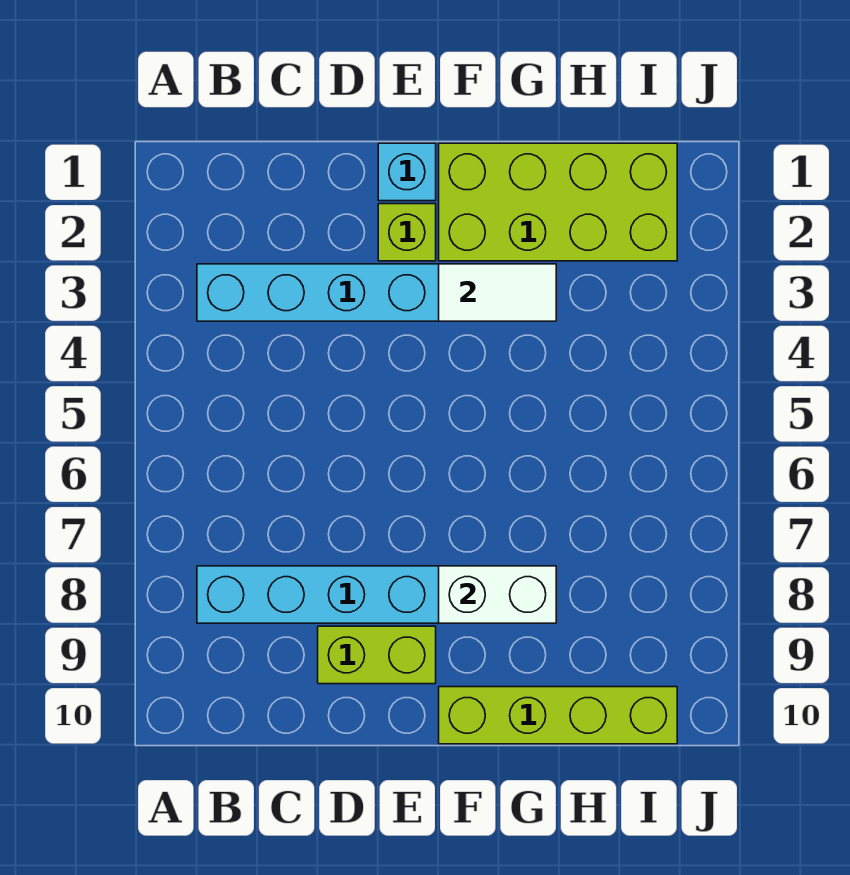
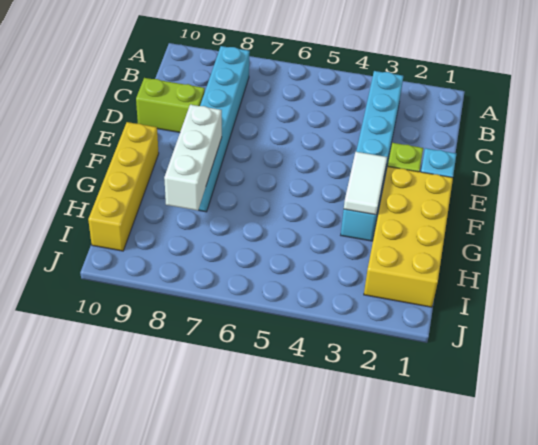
lime brick D9:E9 level 1 -> lime brick D9:D10 level 1
lime brick F1:I2 level 1 -> yellow brick F1:I2 level 1
white brick F8:G8 level 2 -> white brick F8:H8 level 2
lime brick F10:I10 level 1 -> yellow brick F10:I10 level 1

